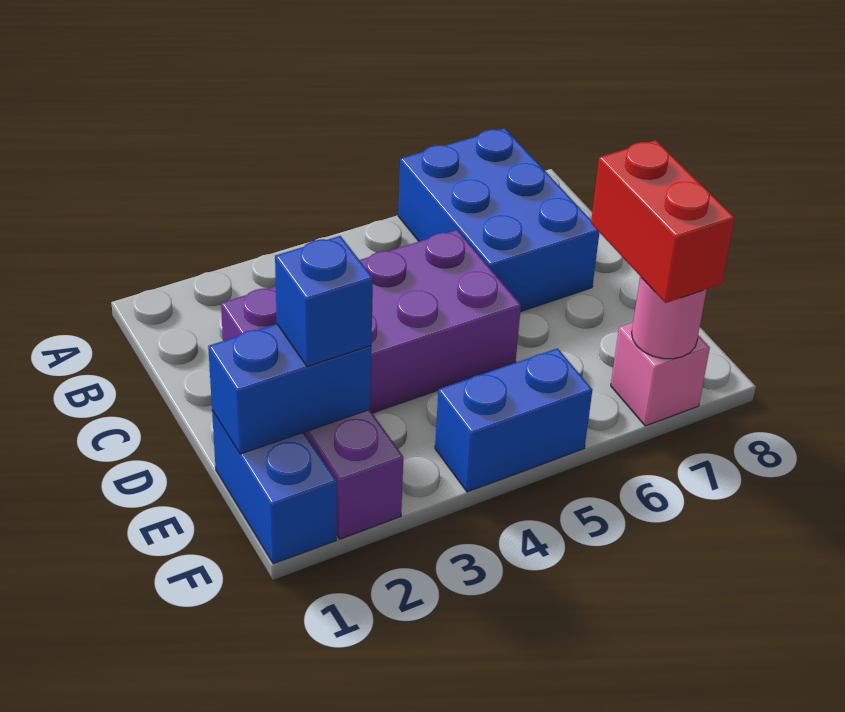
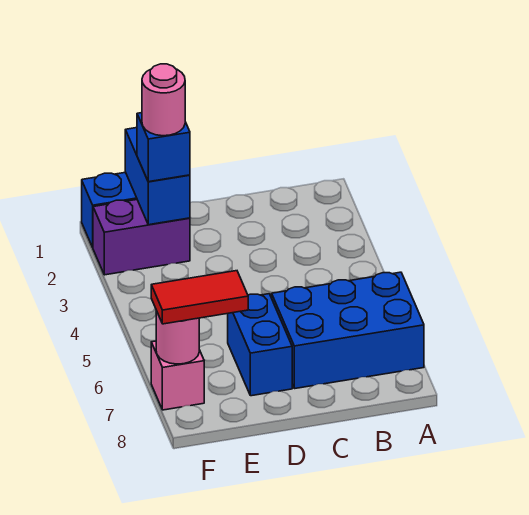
purple brick C2:D5 level 1 -> none
none -> pink round brick E2 level 4
red brick E7:F7 level 3 -> red tile E7:F7 level 3
blue brick F4:F5 level 1 -> blue brick D6:D7 level 1

